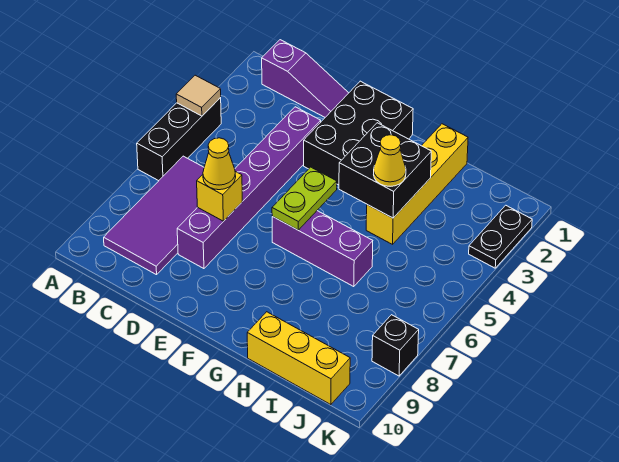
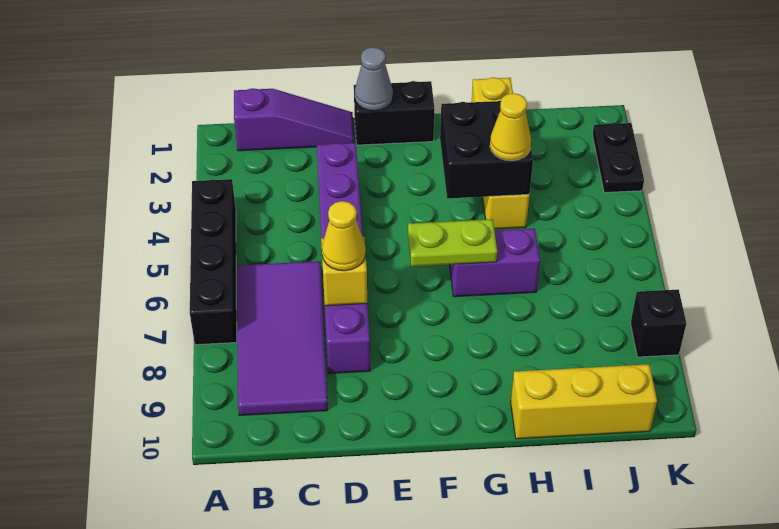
black brick A4:A6 level 1 -> black brick A4:A7 level 1
tan tile A4 level 2 -> none
black brick E1:F3 level 1 -> black brick E1:F1 level 1
none -> grey cone E1 level 2
lime plate F5:F6 level 2 -> lime plate F6:G6 level 2
purple brick F6:H6 level 1 -> purple brick G6:H6 level 1

